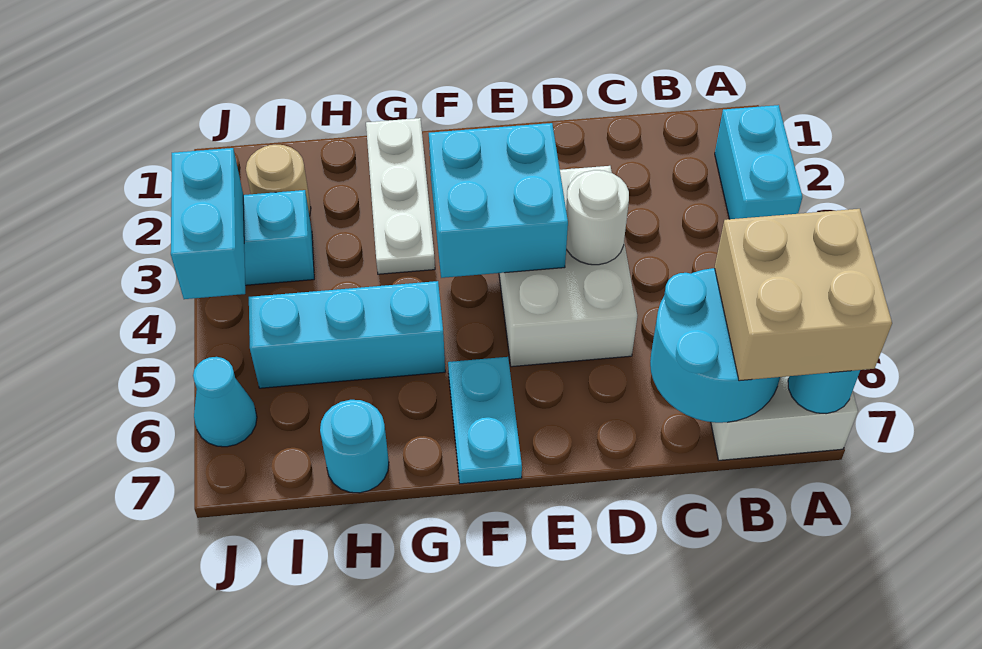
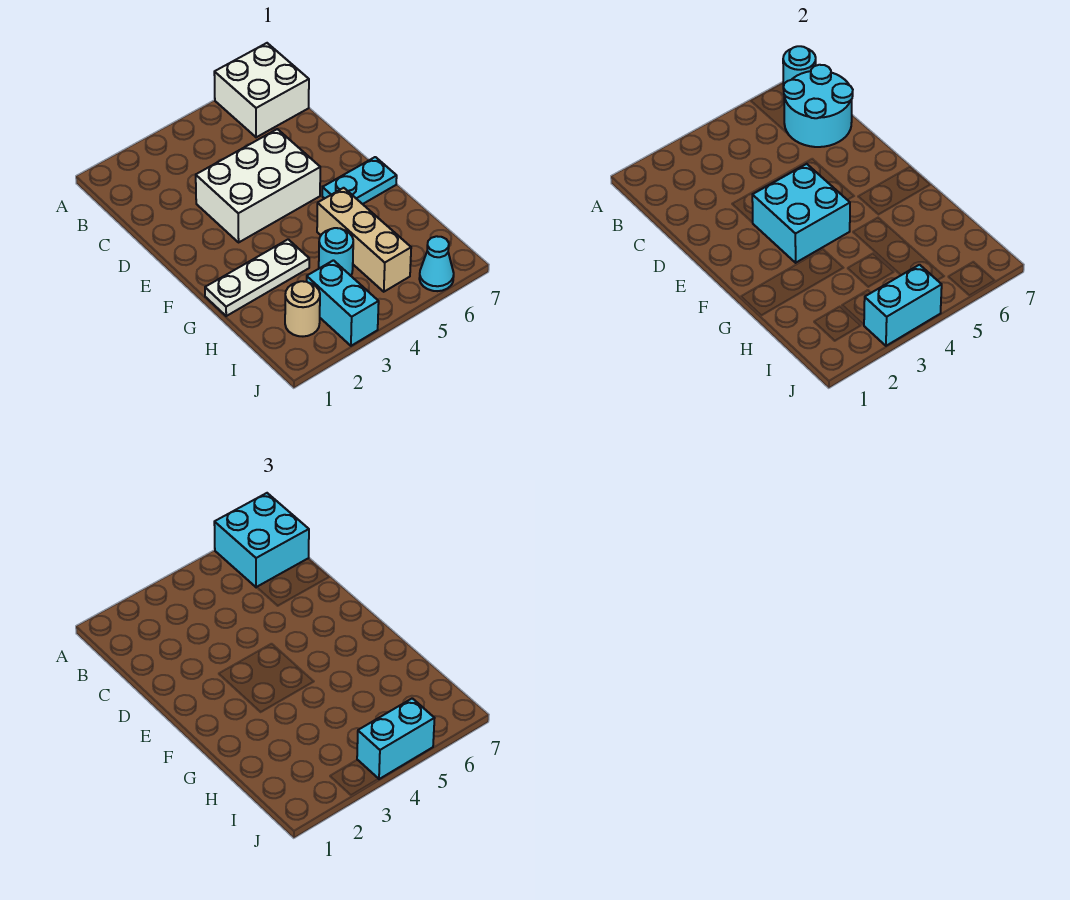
cyan brick A2:A3 level 1 -> cyan brick J4:J5 level 3
tan brick A6:B7 level 3 -> cyan brick A6:B7 level 3
white round brick D4 level 2 -> none
cyan brick G5:I5 level 1 -> tan brick G5:I5 level 1
cyan round brick H7 level 1 -> cyan round brick H4 level 1

